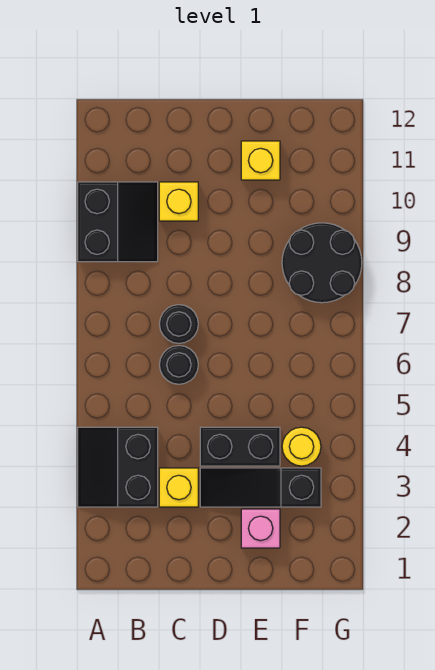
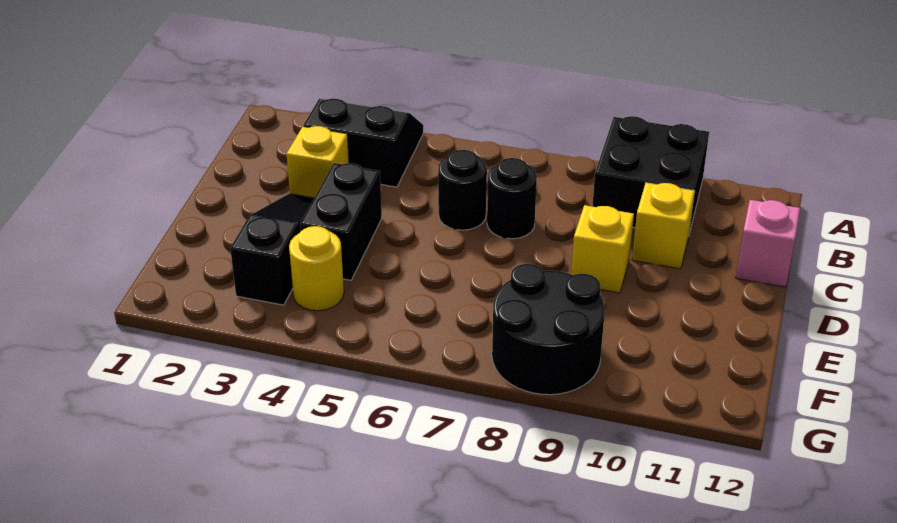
black slope A9:B10 level 1 top A -> black brick A9:B10 level 1
pink brick E2 level 1 -> pink brick C12 level 1
yellow brick E11 level 1 -> yellow brick D9 level 1

